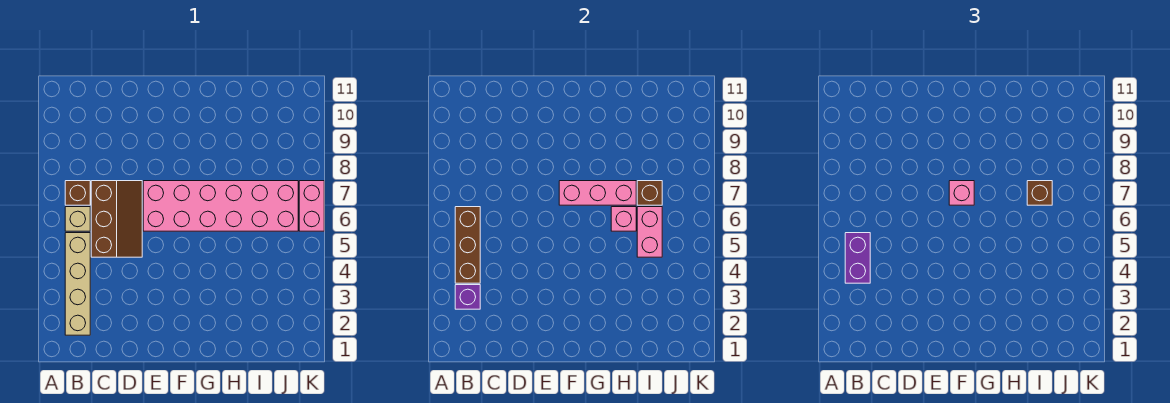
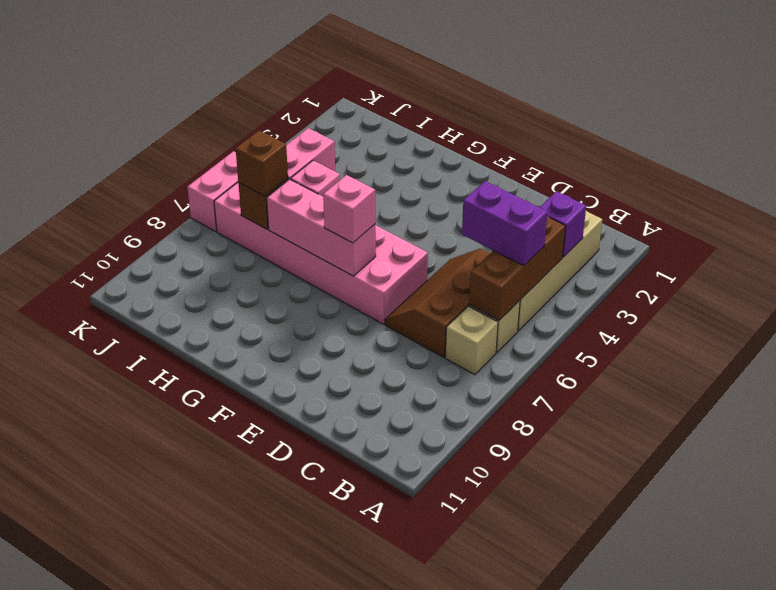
purple brick B4:B5 level 3 -> purple brick B5:C5 level 3
brown brick B7 level 1 -> tan brick B7 level 1

